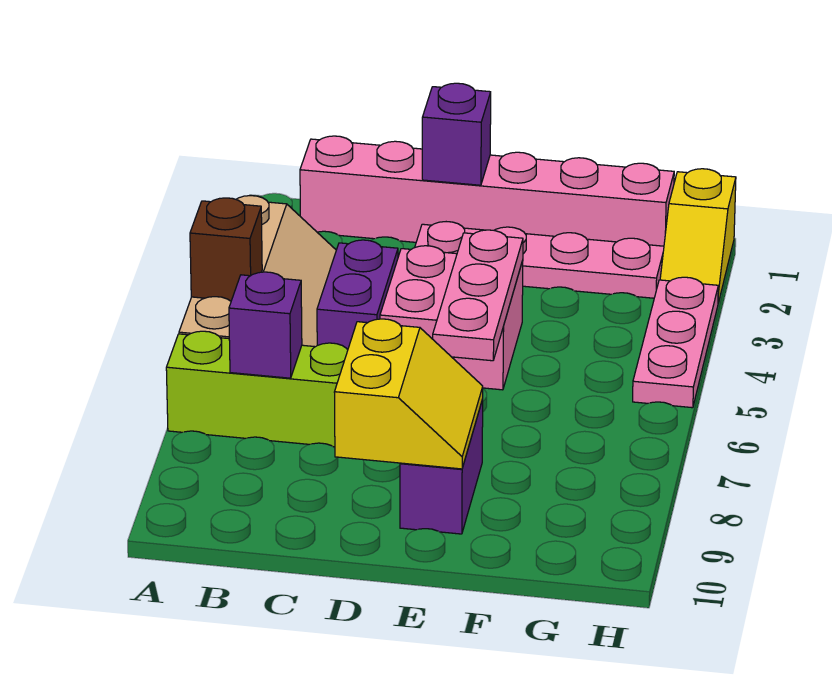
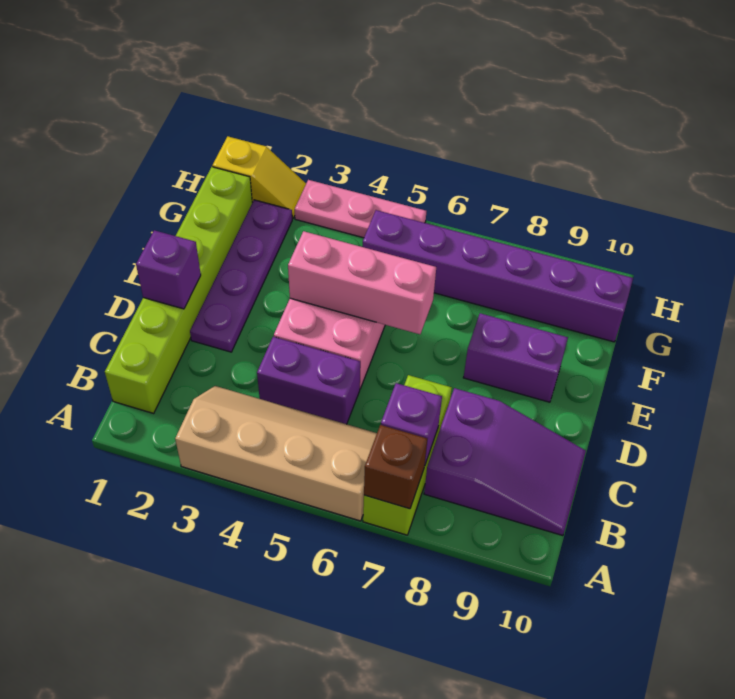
brown brick A5 level 2 -> brown brick A7 level 2
pink brick B1:G1 level 1 -> lime brick B1:G1 level 1
none -> purple slope B8:C10 level 1 top 8
pink plate D2:G2 level 1 -> purple plate D2:G2 level 1
yellow slope D8:E9 level 2 top D -> none
pink plate E4:E6 level 2 -> pink brick E4:E6 level 2
none -> purple brick G5:G10 level 1

